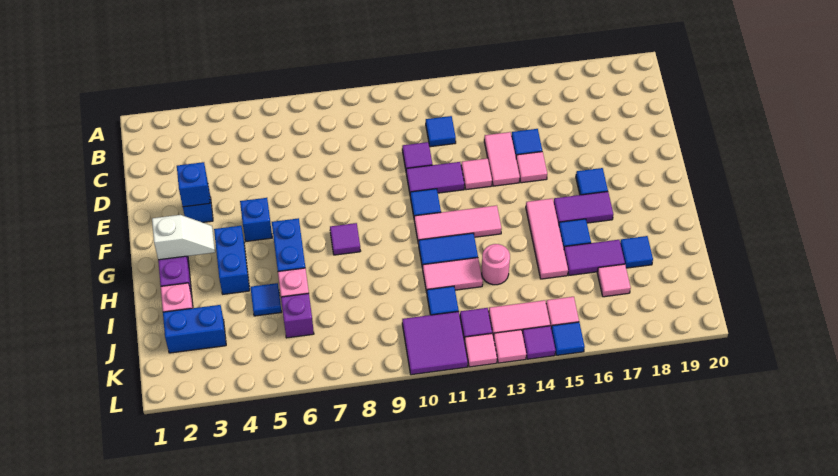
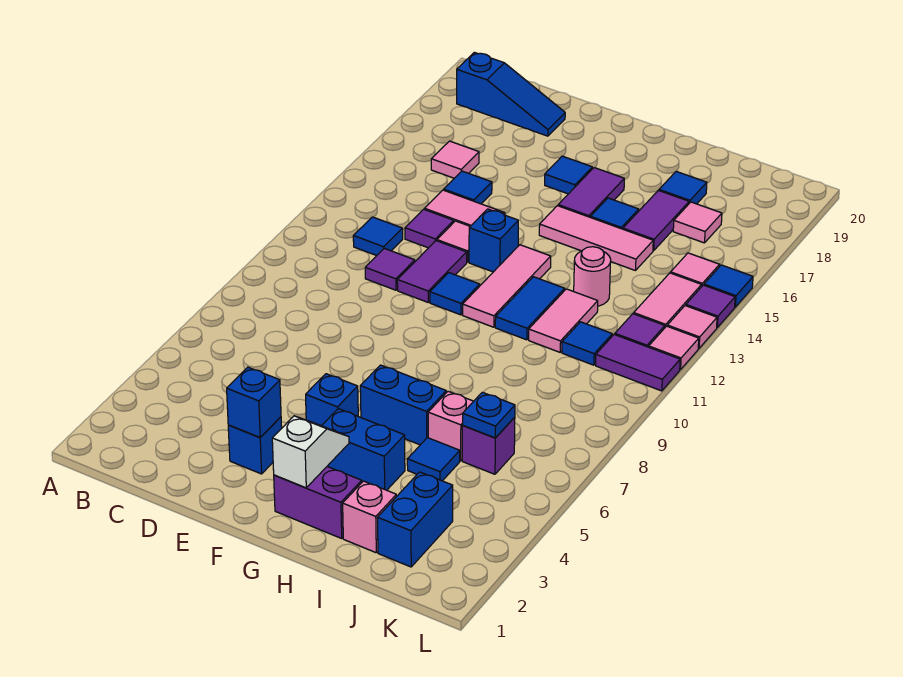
none -> blue slope B19:D19 level 1 top B
pink tile E15 level 1 -> pink tile C16 level 1
none -> blue brick F13 level 1
purple tile G8 level 1 -> purple tile D13 level 1
none -> blue plate J6 level 2
purple tile K10:L11 level 1 -> purple tile K11:L11 level 1

